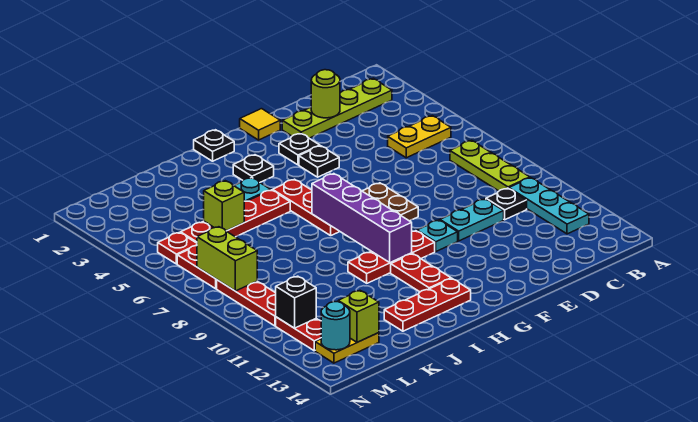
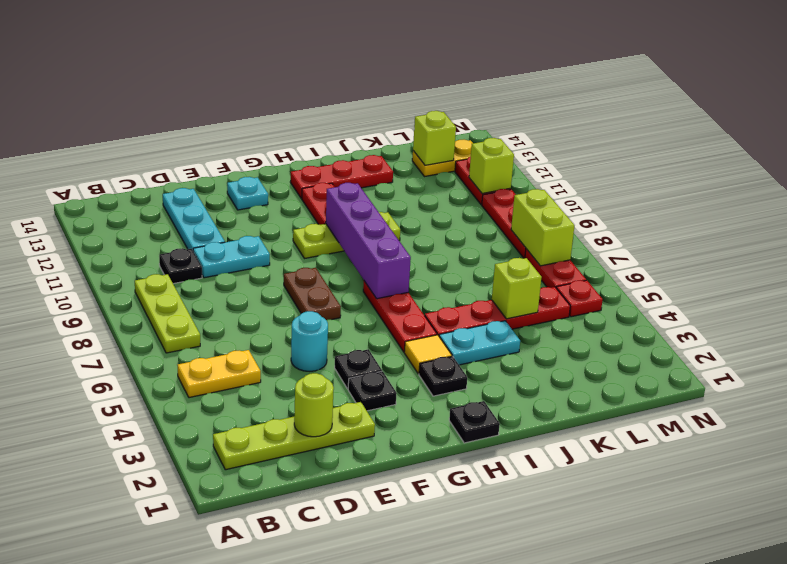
cyan plate B10:B12 level 1 -> cyan plate D11:D13 level 1
yellow tile F1 level 1 -> yellow tile H4 level 1
cyan plate F10 level 1 -> cyan plate F13 level 1
red plate G10:I10 level 1 -> lime plate G10:I10 level 1
black brick M11 level 2 -> lime brick M11 level 2
cyan round brick M13 level 2 -> cyan round brick E5 level 1

